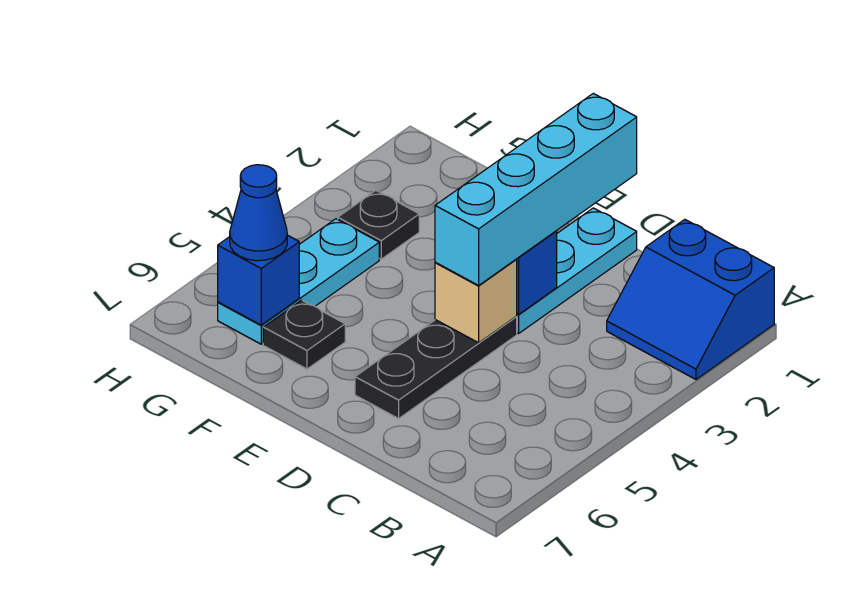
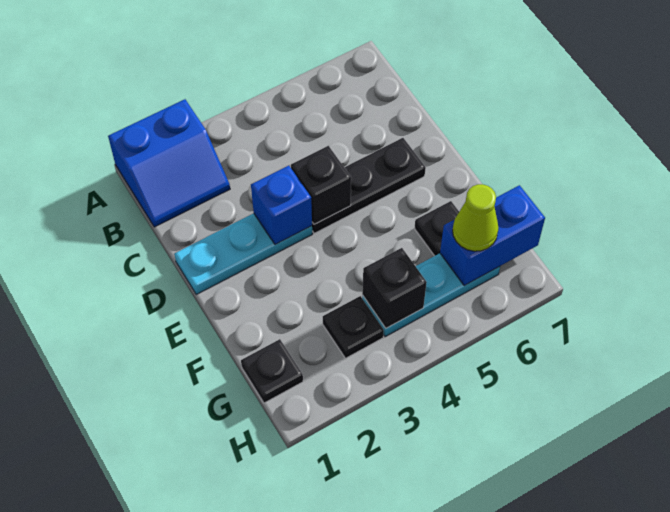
blue slope A1:B2 level 1 top 1 -> blue slope A1:B2 level 1 top A
cyan brick D1:D4 level 3 -> none
tan brick D4 level 2 -> black brick D4 level 2
none -> black plate G1 level 1
none -> black brick G4 level 2
blue brick G6 level 2 -> blue brick G6:G7 level 2
blue cone G6 level 3 -> lime cone G6 level 3

